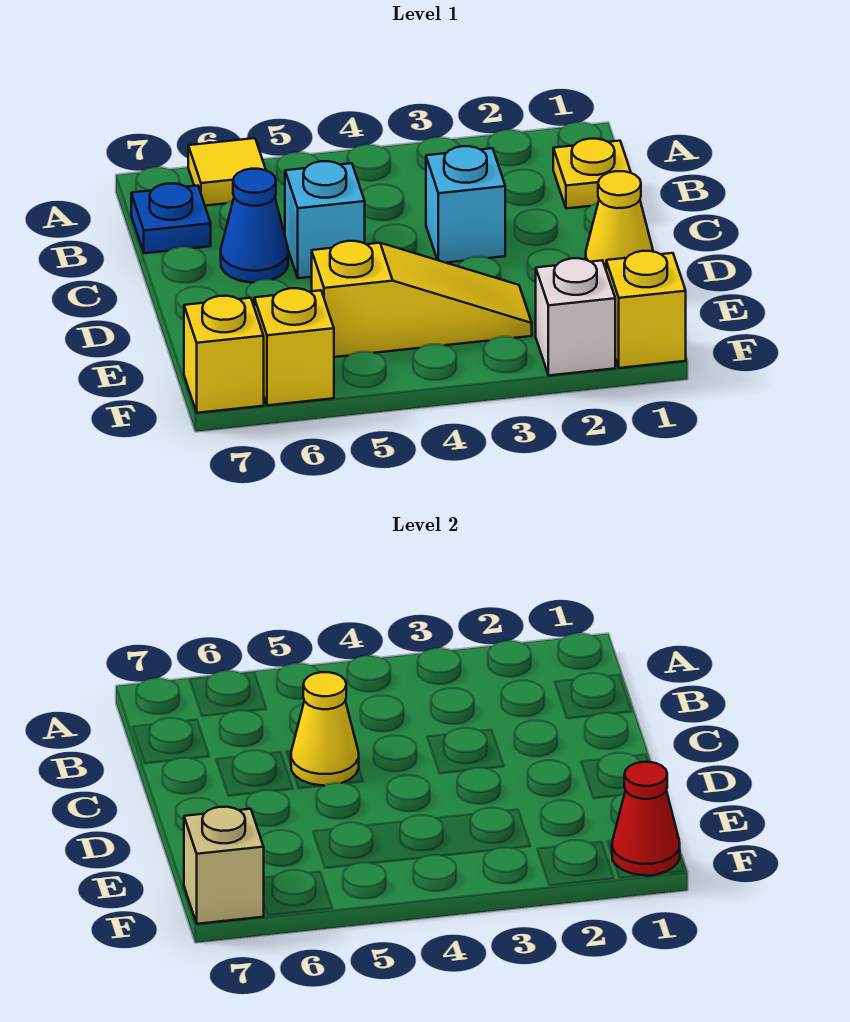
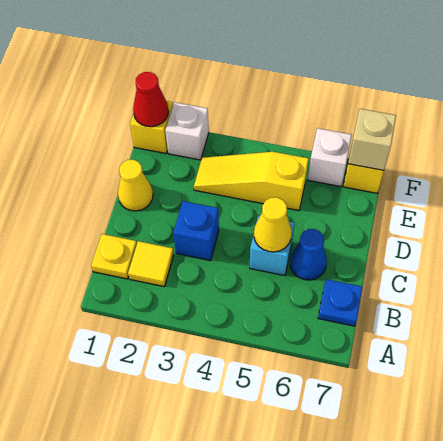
yellow tile A6 level 1 -> yellow tile B2 level 1
cyan brick C3 level 1 -> blue brick C3 level 1
yellow brick F6 level 1 -> white brick F6 level 1

